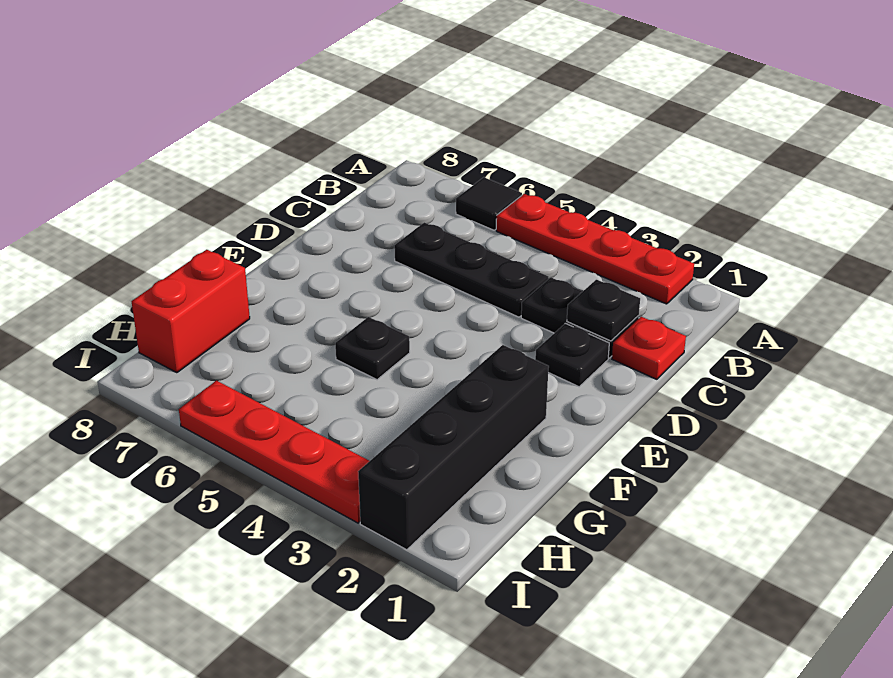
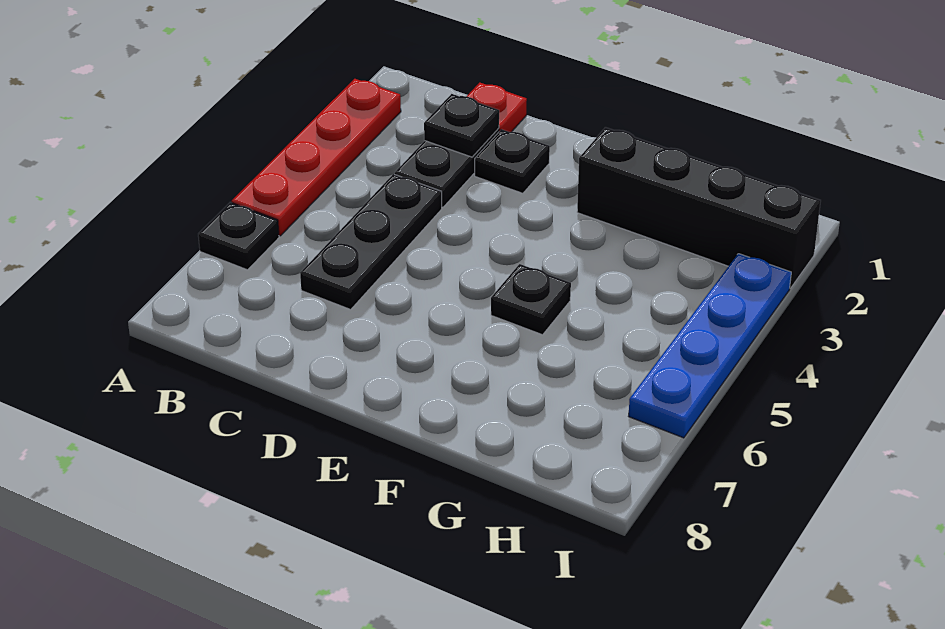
black tile A6 level 1 -> black plate A6 level 1
red brick G8:H8 level 1 -> none
red plate I3:I6 level 1 -> blue plate I3:I6 level 1

